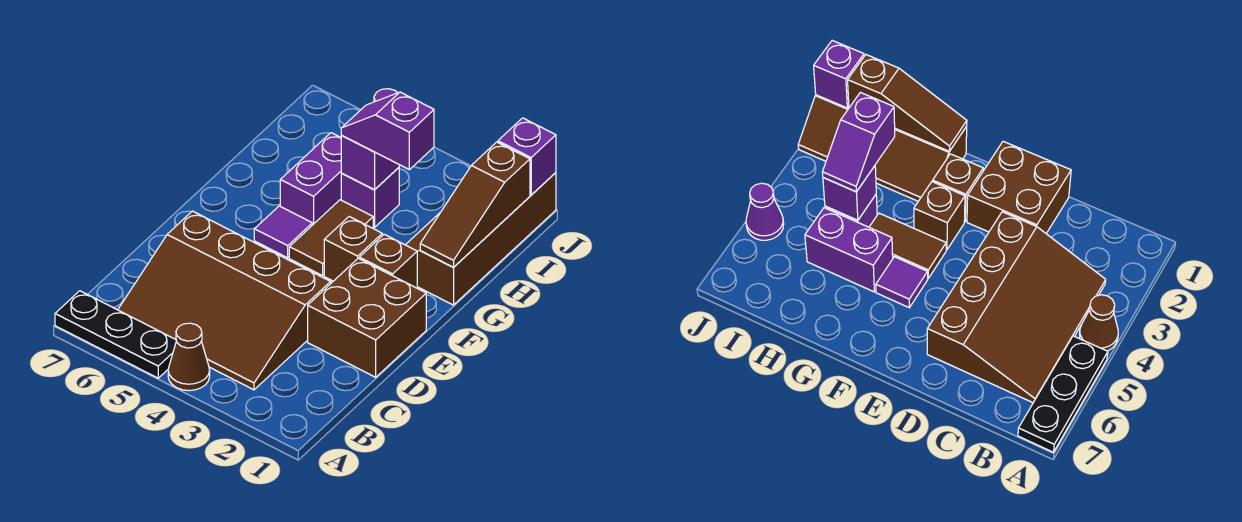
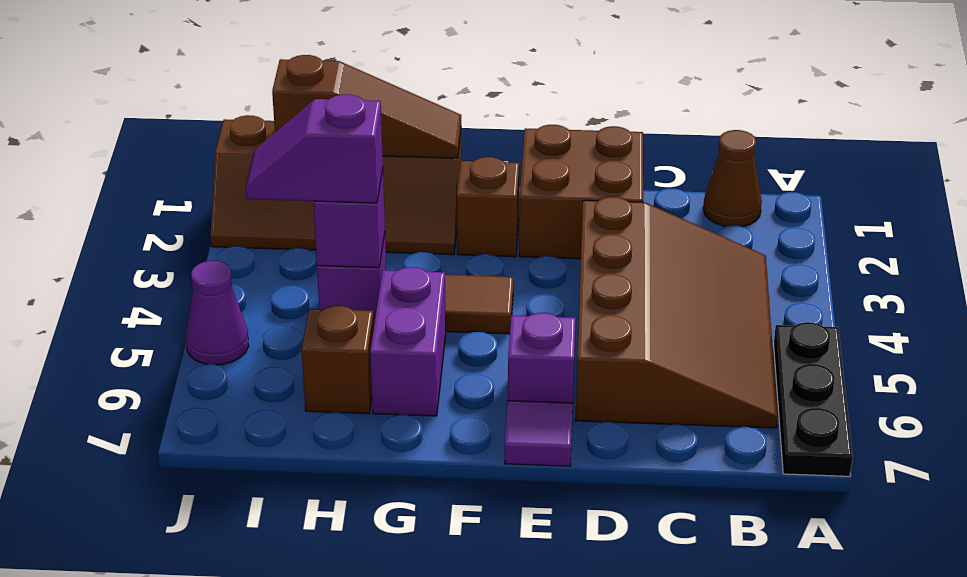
brown cone A4 level 1 -> brown cone B1 level 1
brown brick F3 level 1 -> brown brick H6 level 1
purple tile F5 level 1 -> purple tile E7 level 1
purple brick G5:H5 level 1 -> purple brick G5:G6 level 1
purple slope H3:H4 level 3 top 3 -> purple slope H4:I4 level 3 top H
purple brick J1 level 2 -> purple brick E6 level 1

